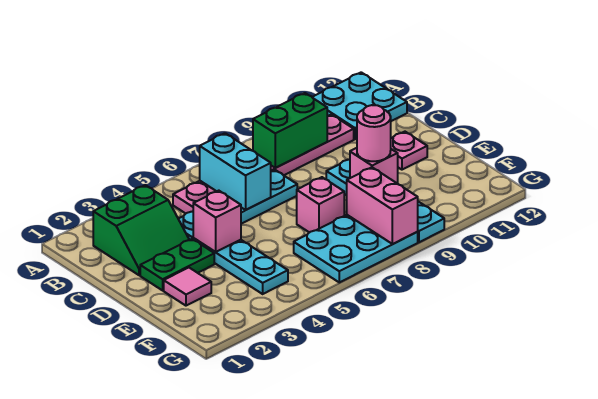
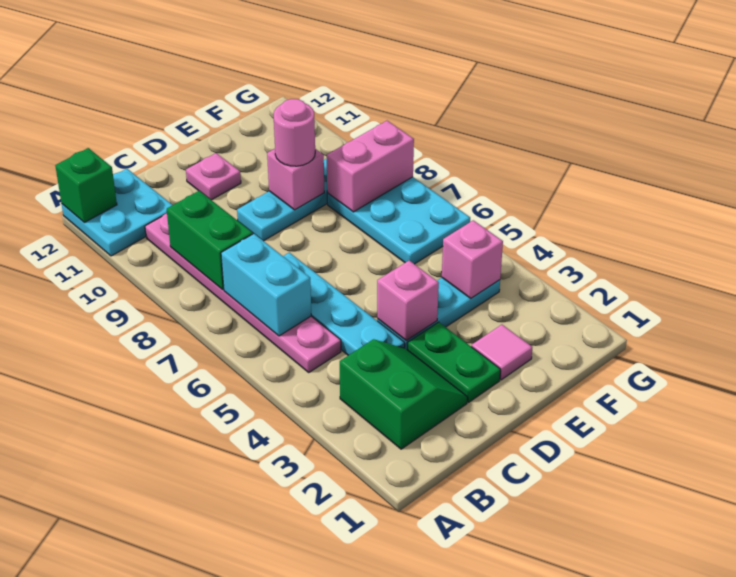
none -> green brick A12 level 2
cyan brick B6:C6 level 2 -> cyan brick B6:B7 level 2
pink brick E7 level 1 -> pink brick F4 level 2

